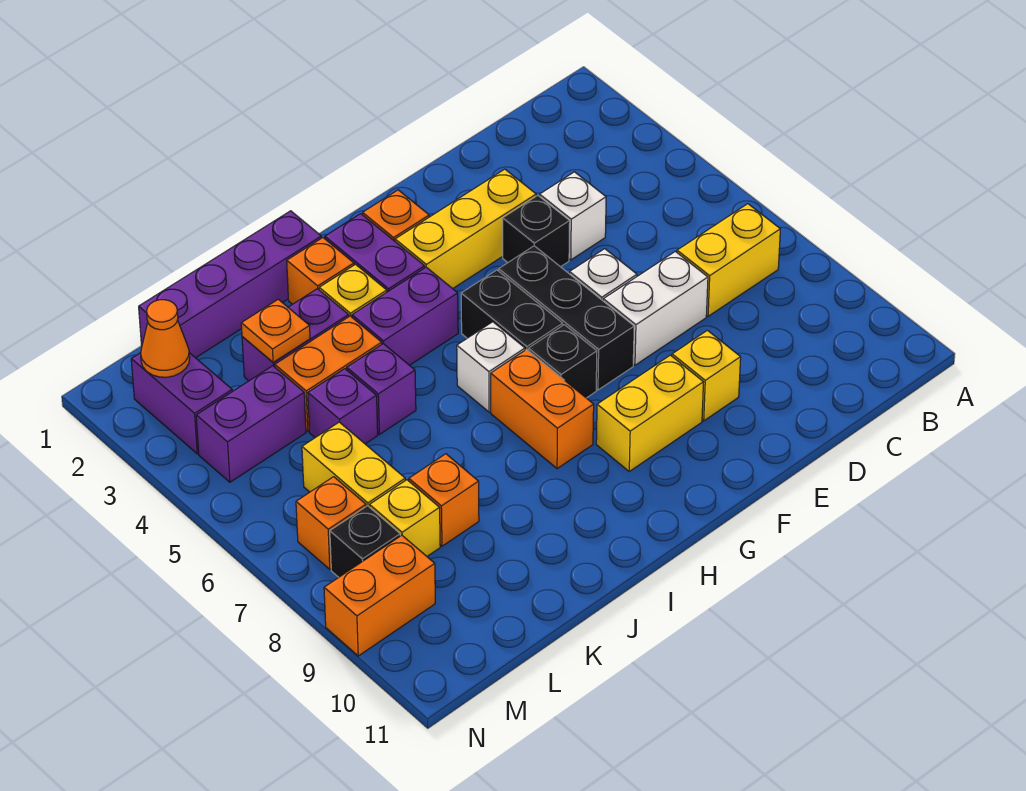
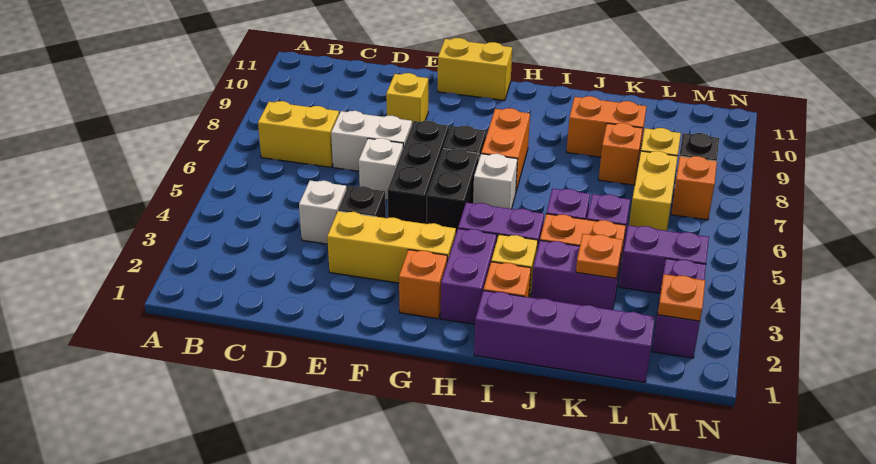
yellow brick F9:G9 level 1 -> yellow brick F11:G11 level 1
orange cone M2 level 2 -> orange plate M2 level 2
orange brick M9:N9 level 1 -> orange brick J9:K9 level 1

